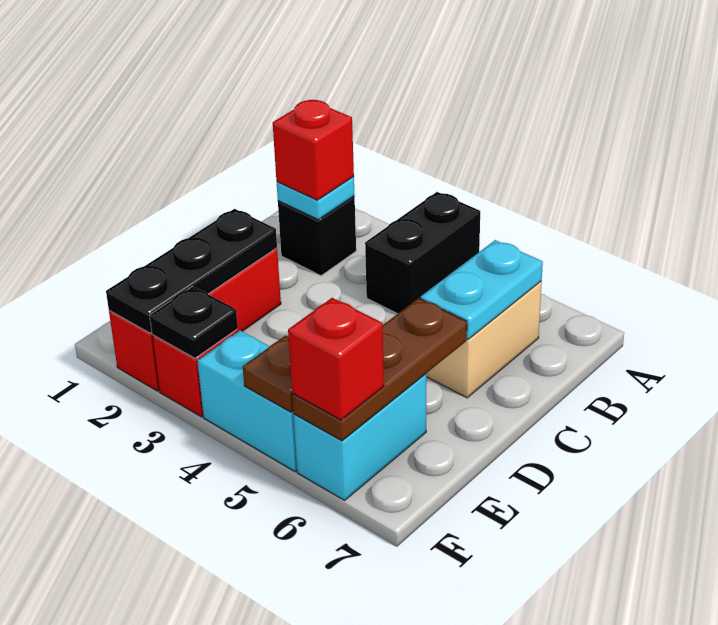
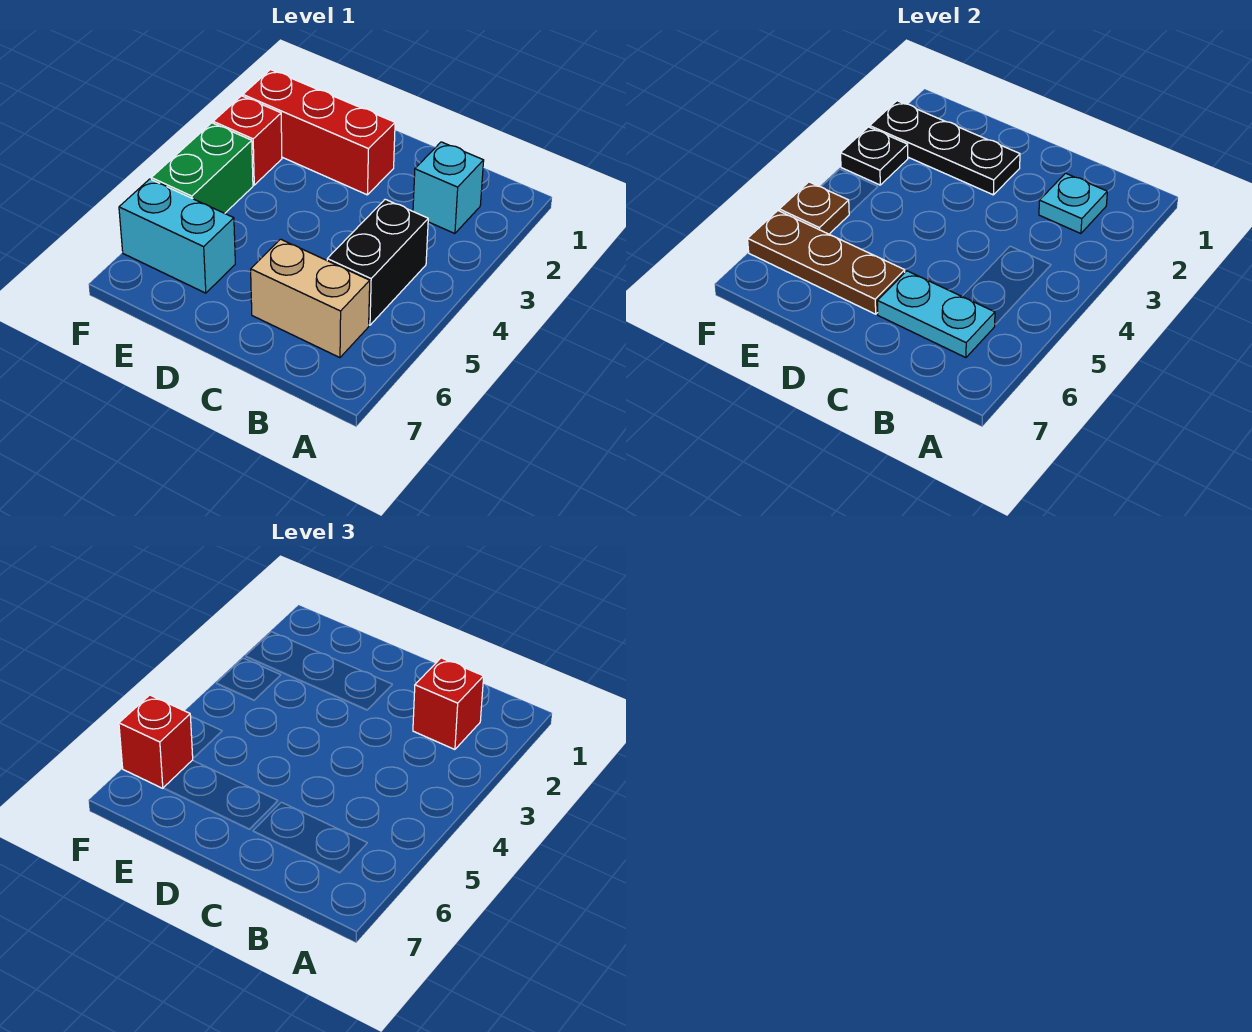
black brick A4:B4 level 1 -> black brick B4:B5 level 1
black brick B2 level 1 -> cyan brick B2 level 1
cyan brick F4:F5 level 1 -> green brick F4:F5 level 1

